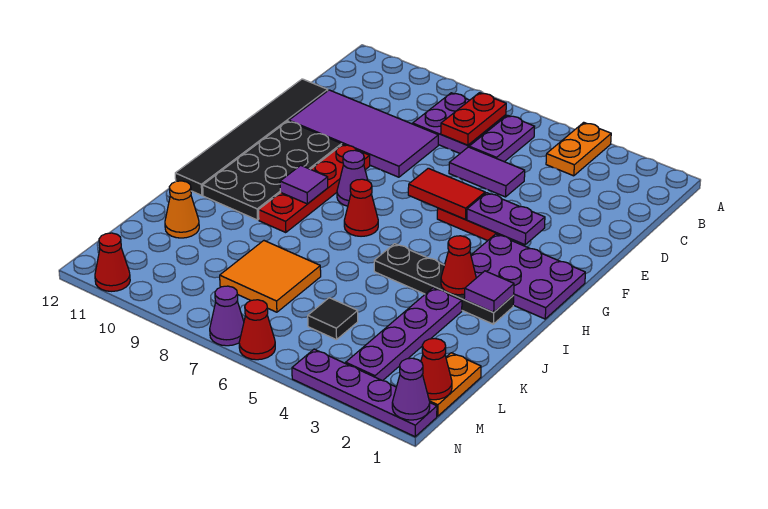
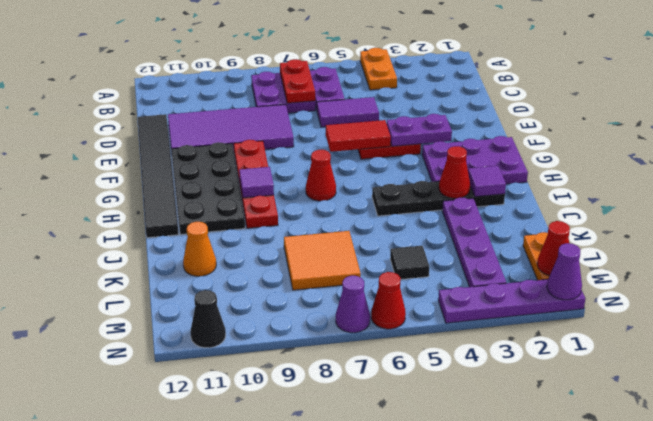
purple cone G8 level 1 -> none
red cone N11 level 1 -> black cone N11 level 1

